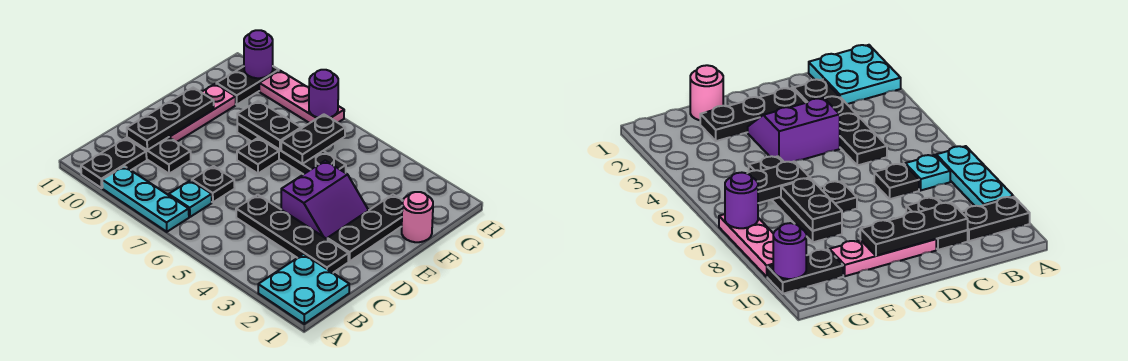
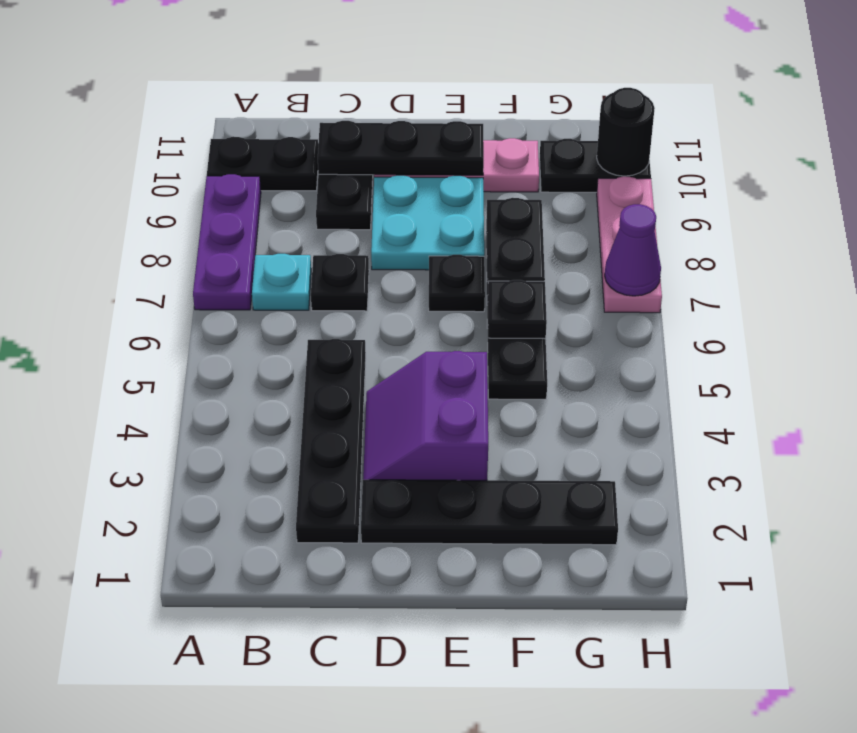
cyan plate A1:B2 level 1 -> cyan plate D8:E9 level 1
cyan plate A7:A9 level 1 -> purple plate A7:A9 level 1
black plate D2:F2 level 1 -> black plate D2:G2 level 1
purple slope D3:E4 level 1 top 4 -> purple slope D3:E4 level 1 top E
pink round brick F1 level 1 -> none
black plate F6:G6 level 2 -> black plate F6 level 2
purple round brick H7 level 2 -> purple cone H7 level 2
purple round brick H10 level 2 -> black round brick H10 level 2

